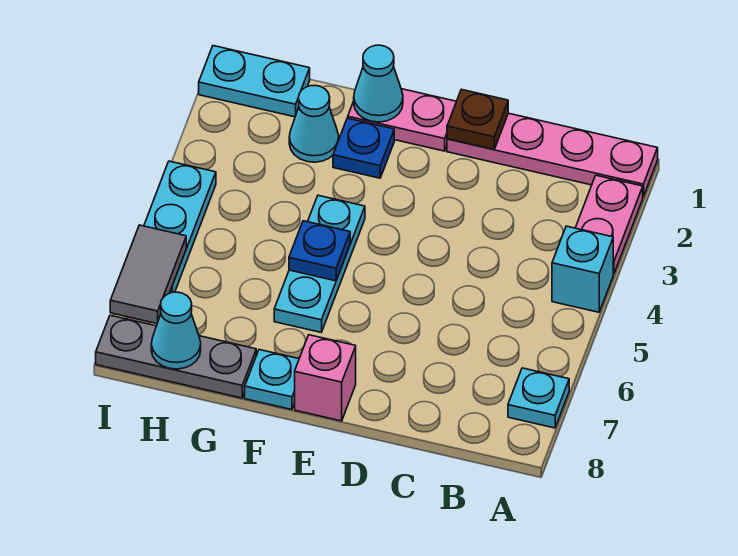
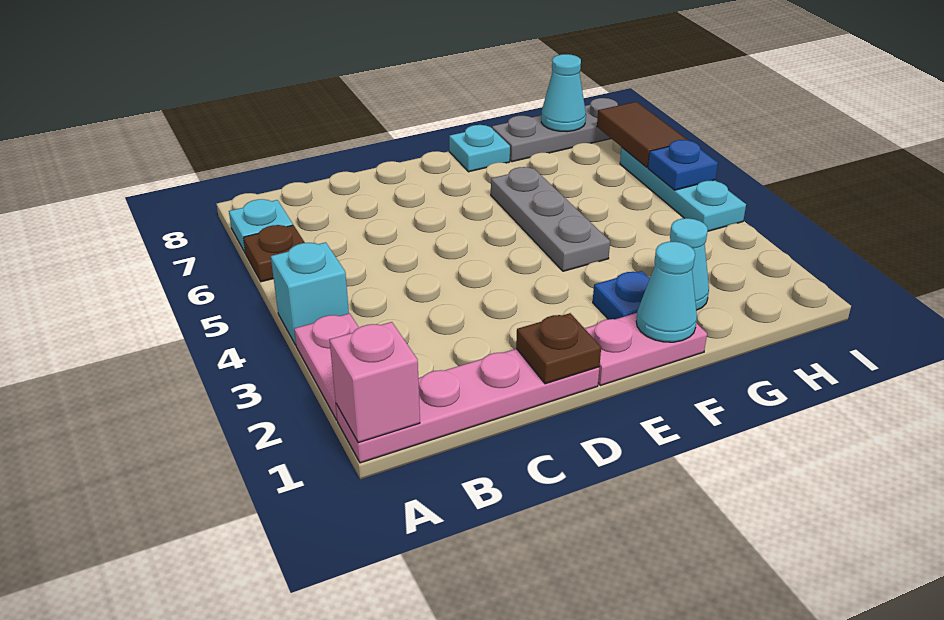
none -> brown plate A6 level 1
pink brick E8 level 1 -> pink brick A1 level 2
cyan plate F4:F6 level 1 -> grey plate F4:F6 level 1
blue plate F5 level 2 -> blue plate I5 level 2
cyan plate H1:I1 level 1 -> none
grey tile I6:I7 level 2 -> brown tile I6:I7 level 2

